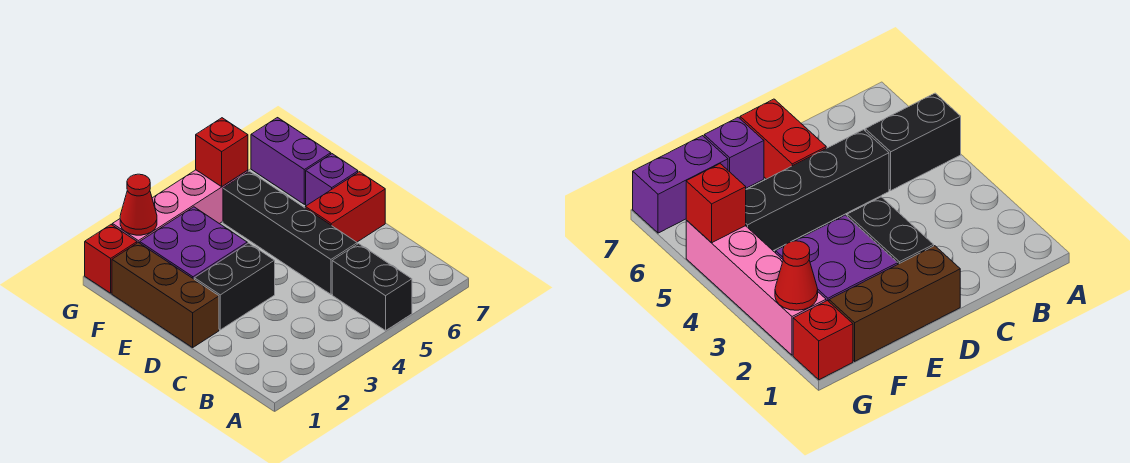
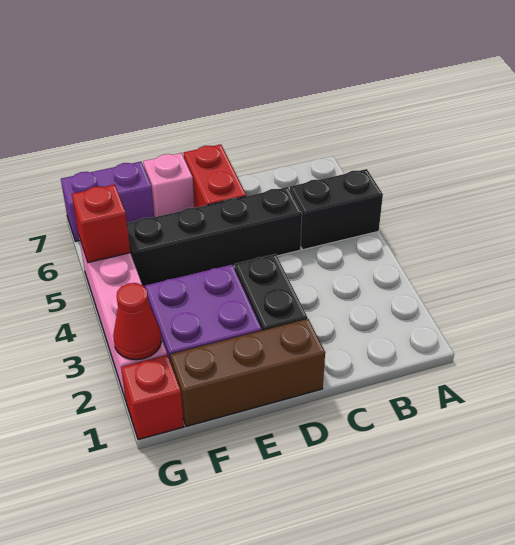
purple brick E7 level 1 -> pink brick E7 level 1

